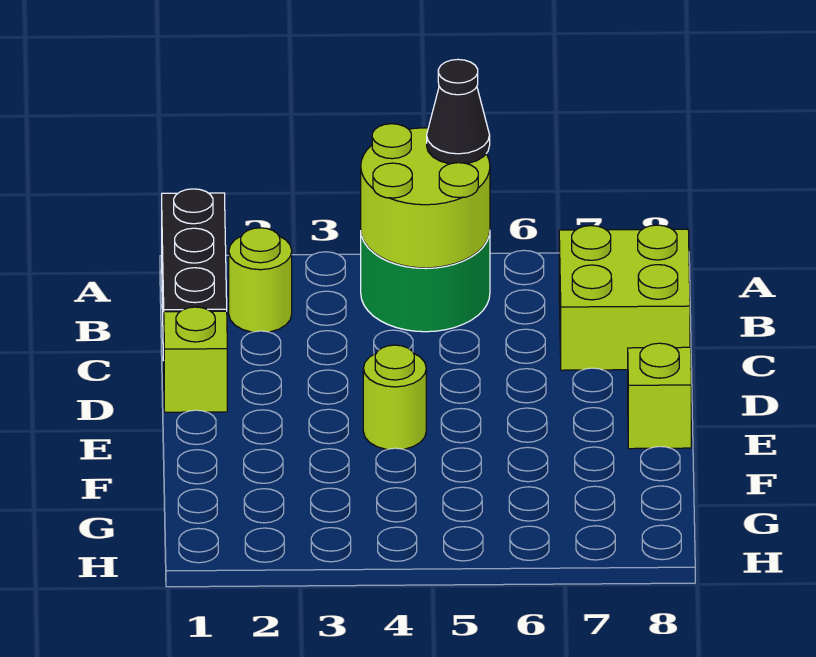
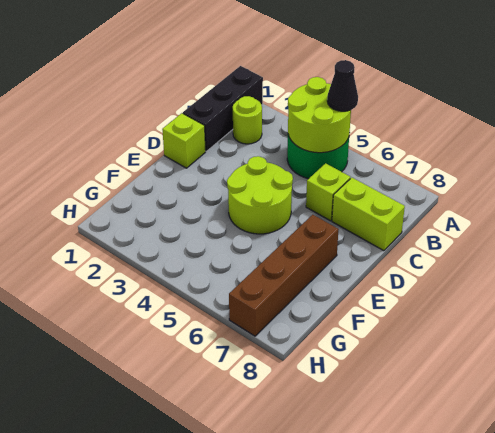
lime brick B7:C8 level 1 -> lime brick C7:C8 level 1
lime round brick E4 level 1 -> lime round brick D4:E5 level 1
none -> brown brick E7:H7 level 1
lime brick E8 level 1 -> lime brick C6 level 1

